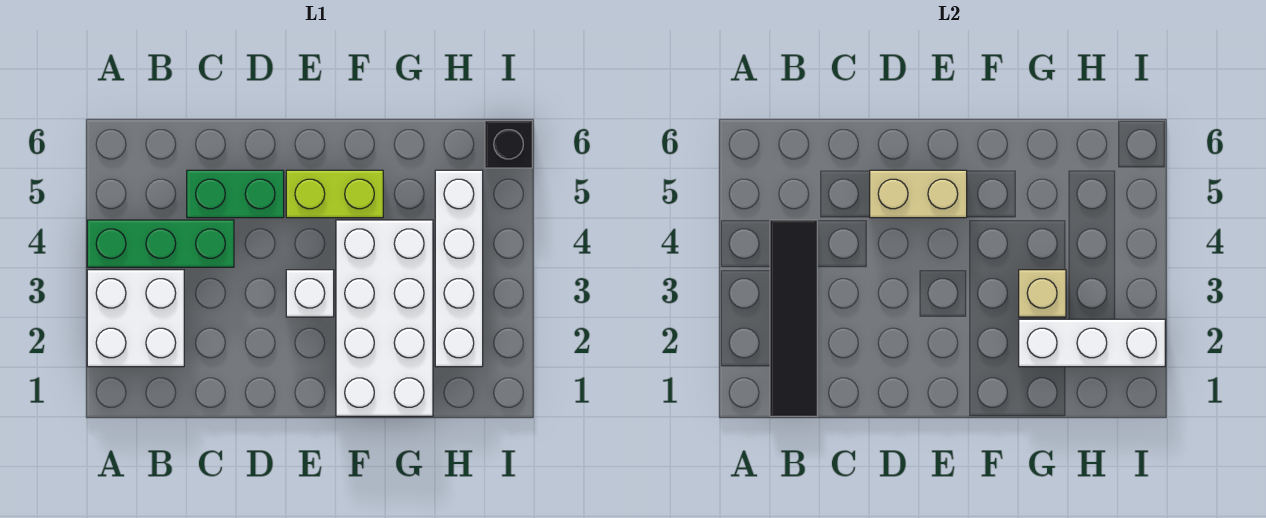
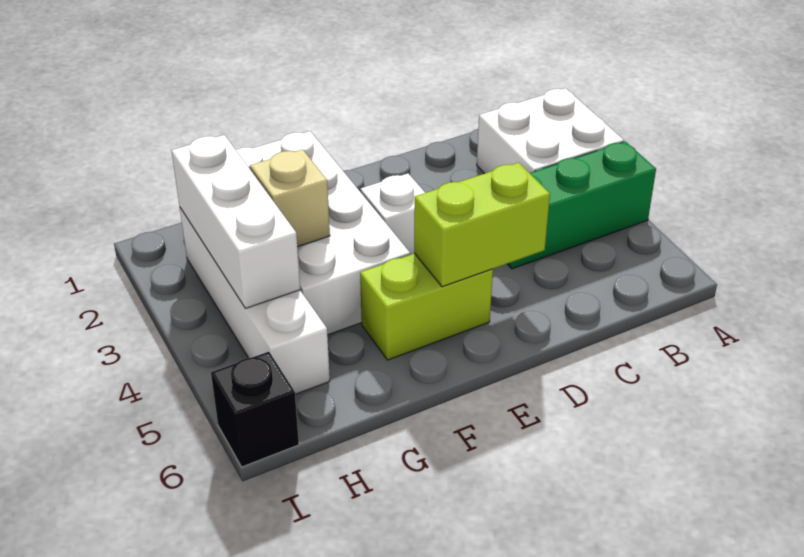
black tile B1:B4 level 2 -> none
green brick C5:D5 level 1 -> none
tan brick D5:E5 level 2 -> lime brick D5:E5 level 2
white brick G2:I2 level 2 -> white brick H2:H4 level 2

